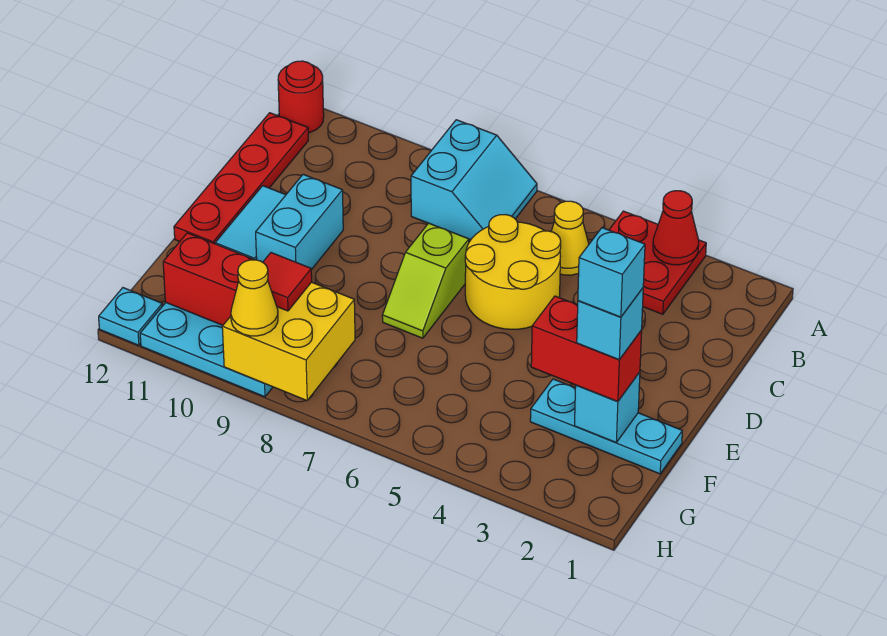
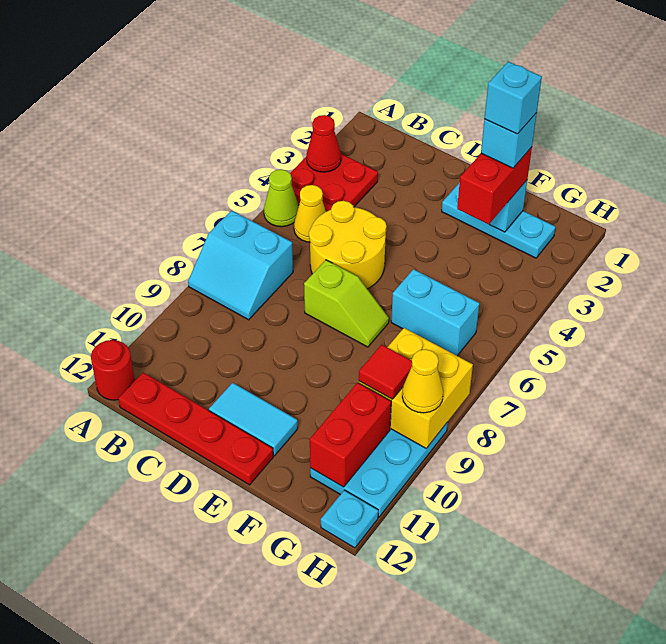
none -> lime cone A5 level 1
cyan slope A7:B8 level 1 top 8 -> cyan slope A7:B8 level 1 top 7
cyan brick D10:E10 level 1 -> cyan brick F6:G6 level 1
cyan plate F1:F3 level 1 -> cyan plate E2:G2 level 1

